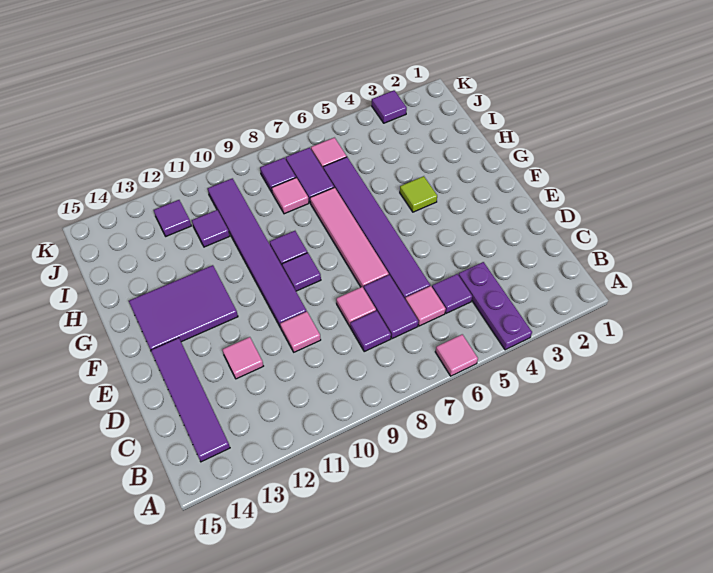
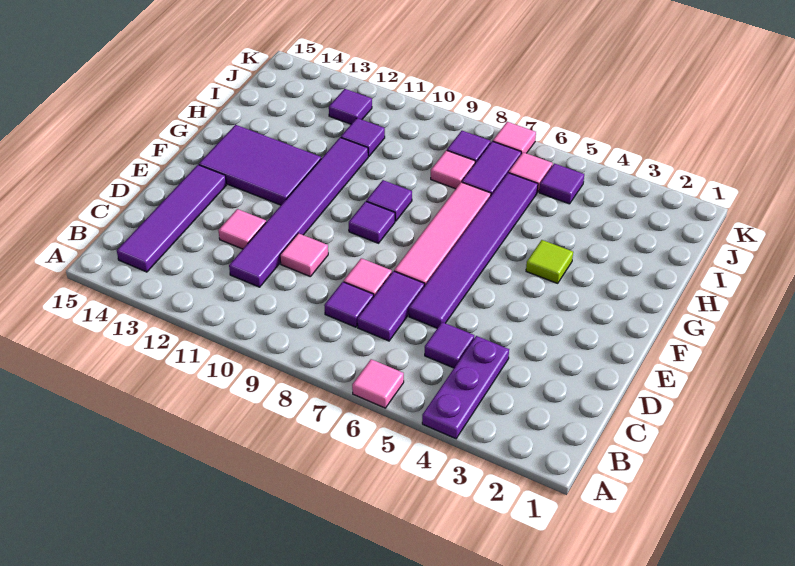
pink tile C6 level 1 -> pink tile K7 level 1
purple tile E10:J10 level 1 -> purple tile C11:H11 level 1
purple tile K3 level 1 -> purple tile J5 level 1

